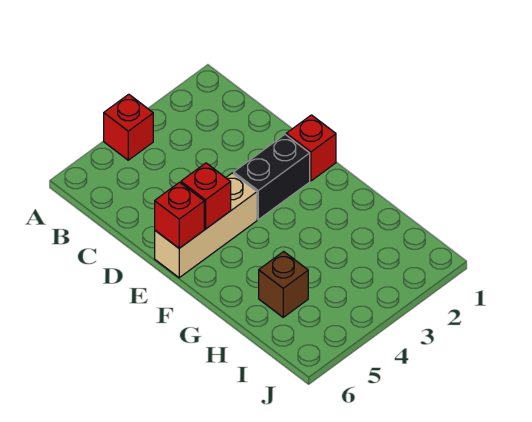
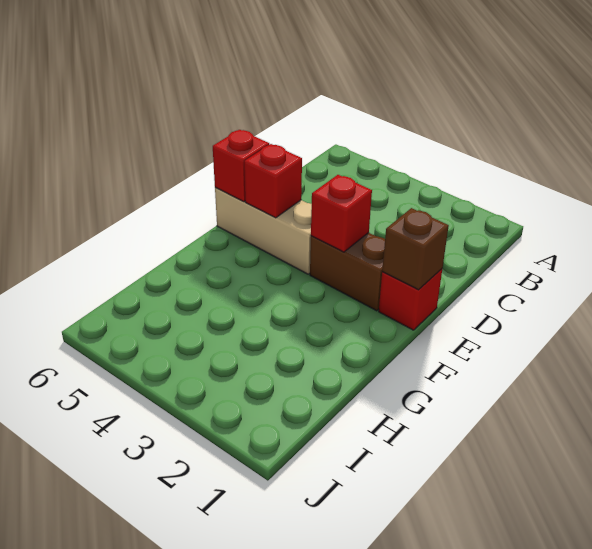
red brick A4 level 1 -> red brick E3 level 2
black brick E2:E3 level 1 -> brown brick E2:E3 level 1
brown brick H5 level 1 -> brown brick E1 level 2

